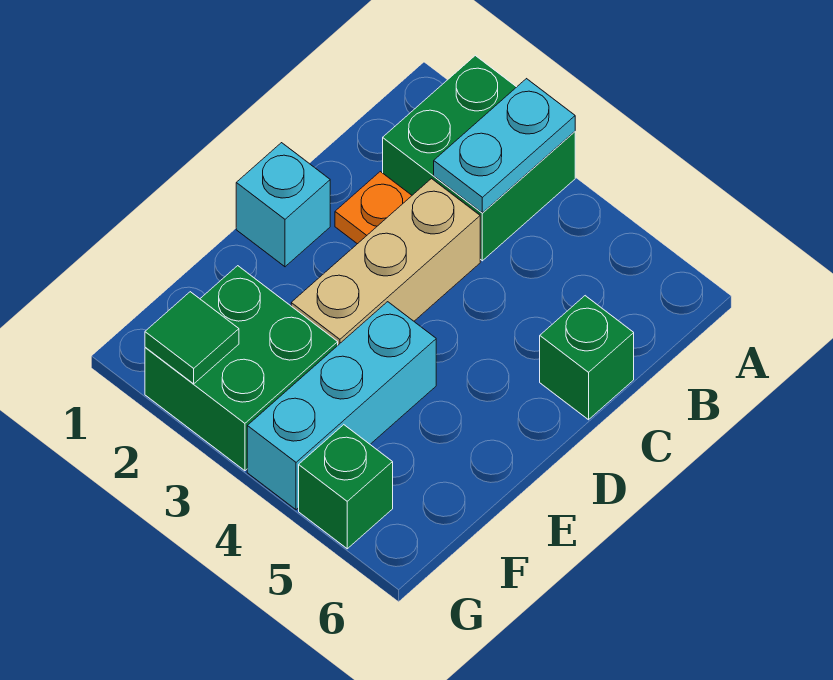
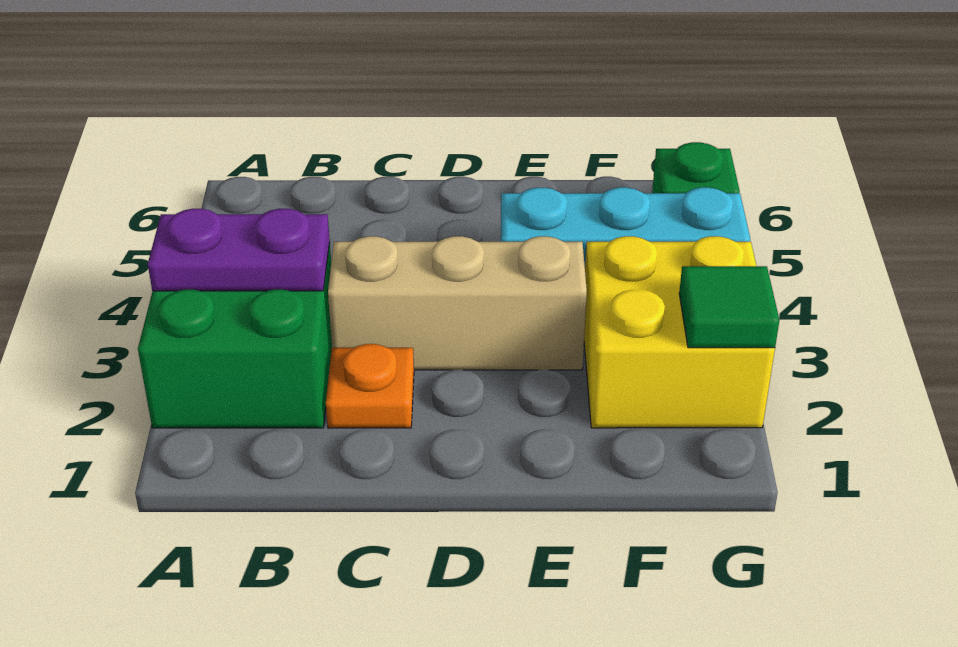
cyan plate A3:B3 level 2 -> purple plate A3:B3 level 2
green brick C6 level 1 -> none
cyan brick D1 level 1 -> none
green brick F2:G3 level 1 -> yellow brick F2:G3 level 1

